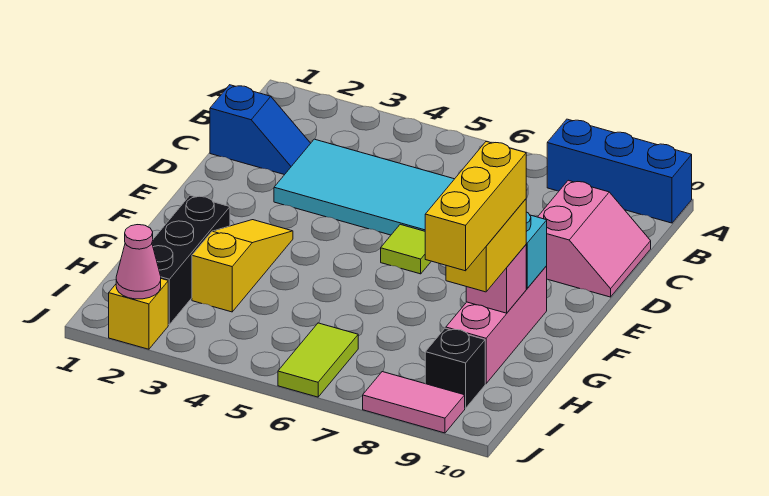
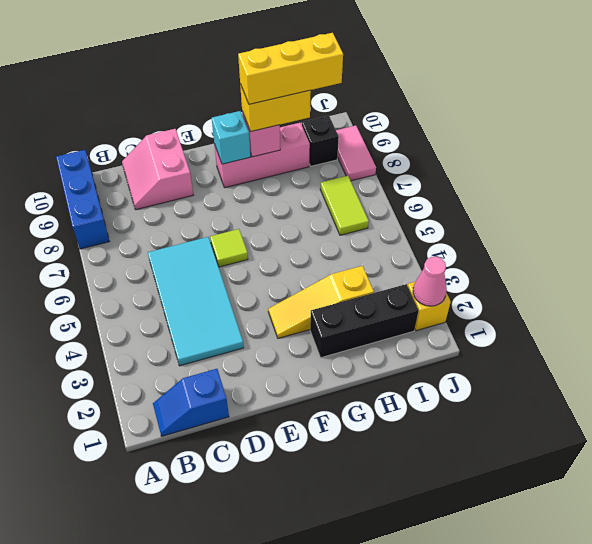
blue slope C1:C2 level 1 top 1 -> blue slope B1:C1 level 1 top C
pink slope C9:D10 level 1 top 9 -> pink slope C9:D10 level 1 top D
lime tile I6:J6 level 1 -> lime tile I6:I7 level 1

